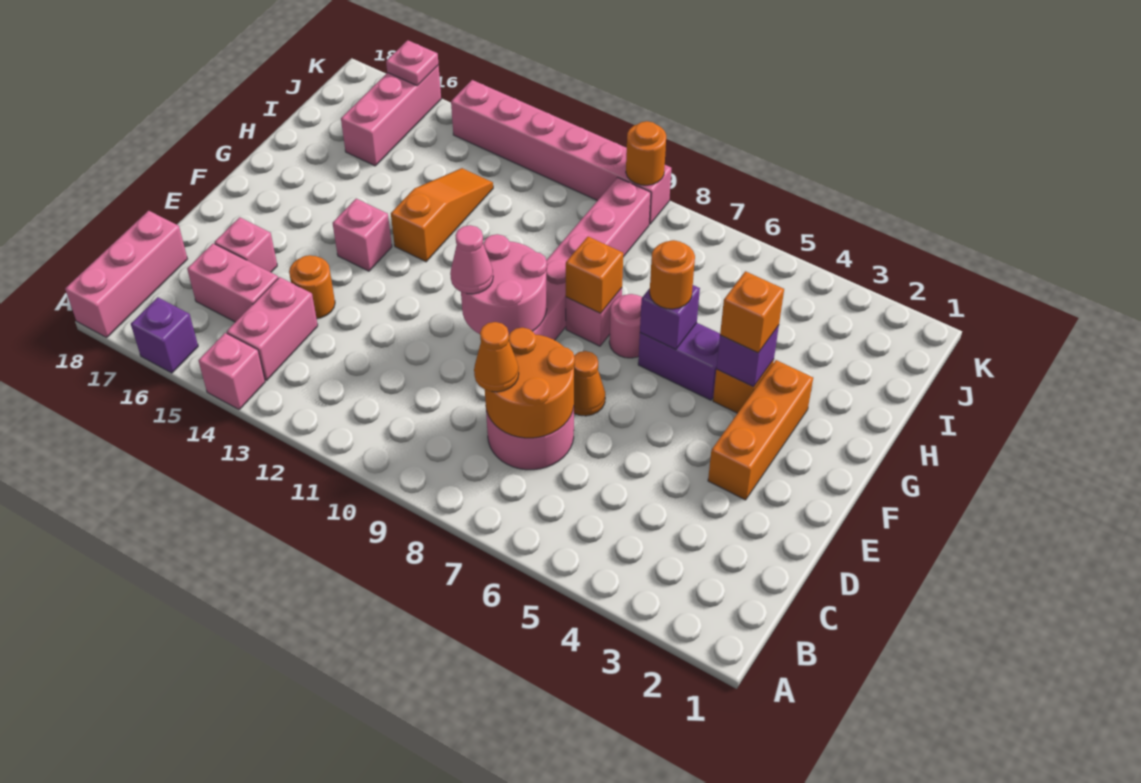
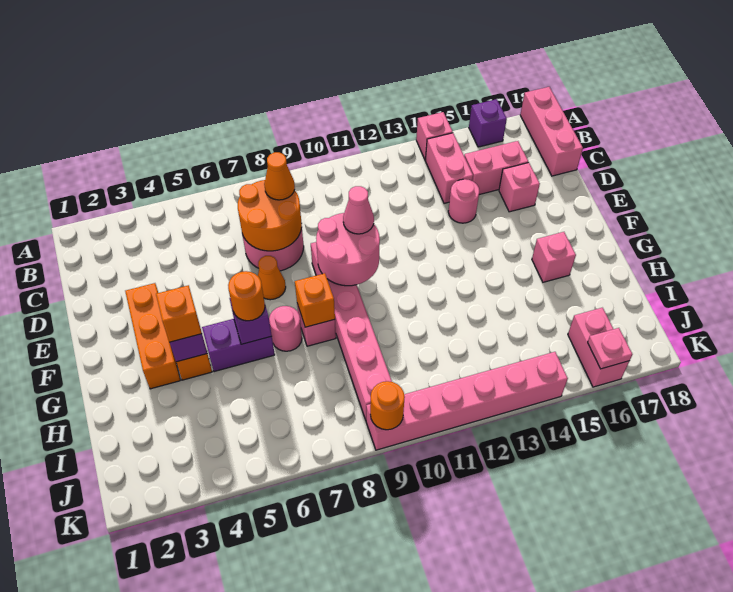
orange round brick D14 level 1 -> pink round brick D14 level 1
pink brick F14 level 1 -> pink brick G16 level 1
orange slope G13:I13 level 1 top G -> none
pink brick I16:K16 level 1 -> pink brick J16:K16 level 1

